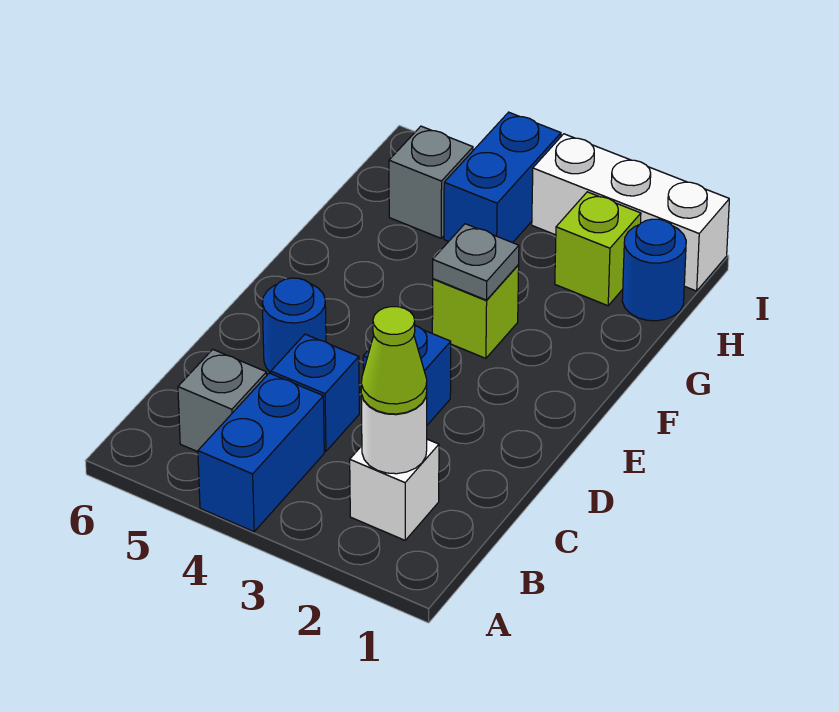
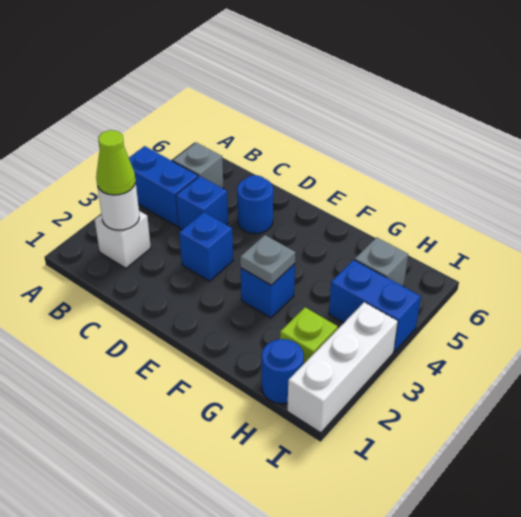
lime brick F3 level 1 -> blue brick F3 level 1

